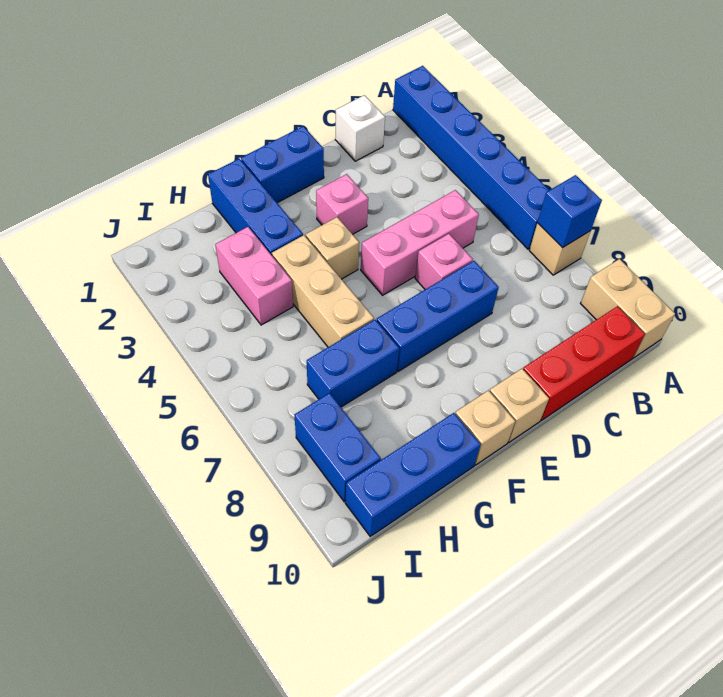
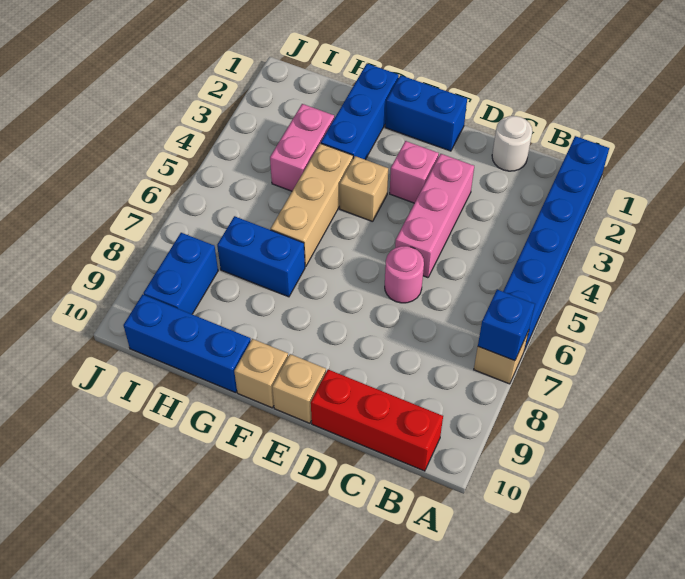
tan brick A9:A10 level 1 -> none
white brick C1 level 1 -> white round brick C1 level 1
pink brick C5:E5 level 1 -> pink brick D3:D5 level 1
pink brick D6 level 1 -> pink round brick D6 level 1
blue brick D7:F7 level 1 -> none

